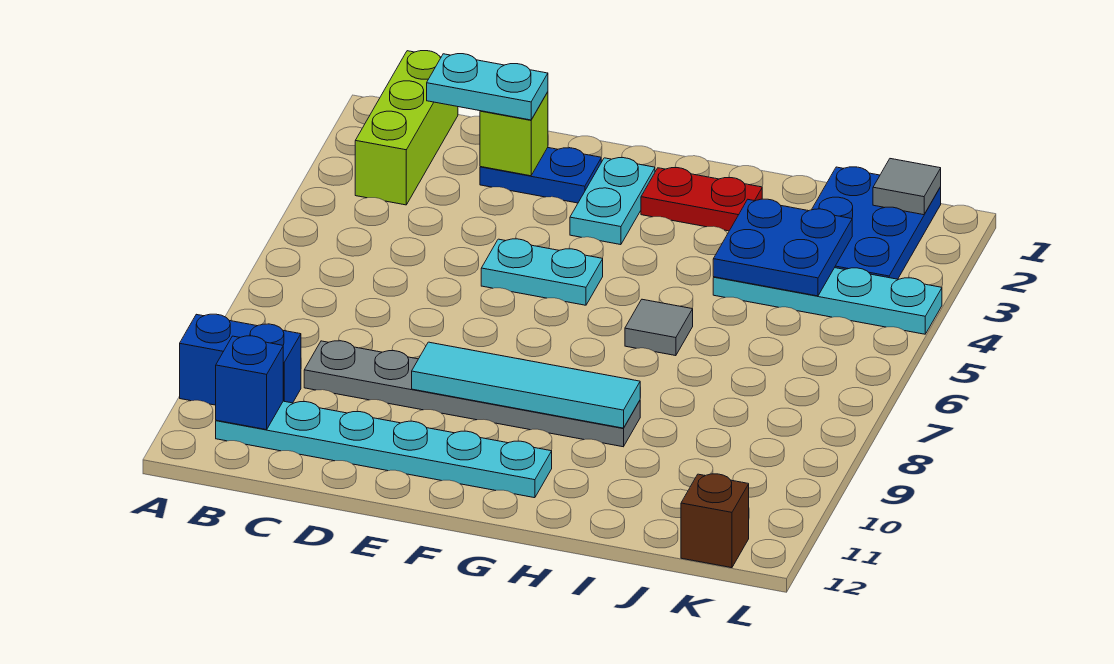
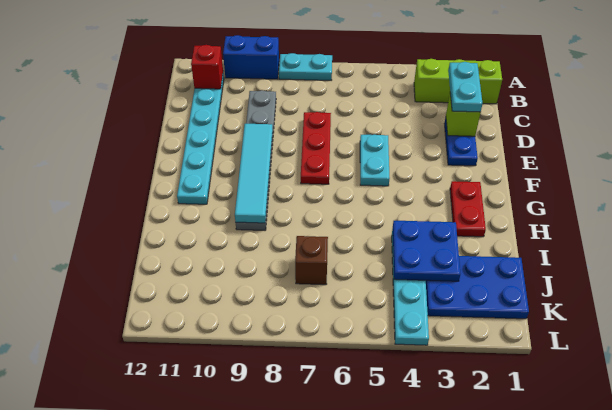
blue brick A10:B10 level 1 -> blue brick A9:A10 level 1
blue brick B11 level 2 -> red brick B11 level 2
none -> red plate D7:F7 level 1
cyan plate F2:F3 level 1 -> cyan plate A7:A8 level 1
grey tile H6 level 1 -> none
grey tile K1 level 2 -> none
brown brick K12 level 1 -> brown brick J7 level 1

